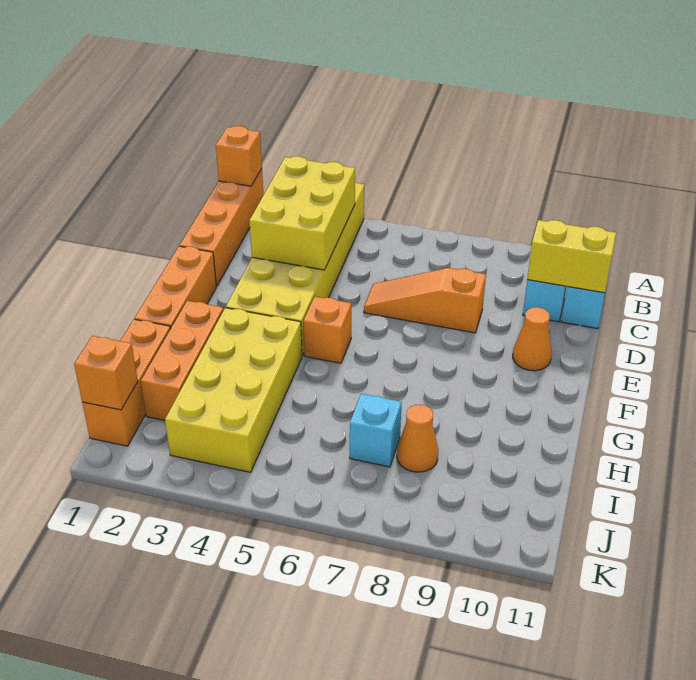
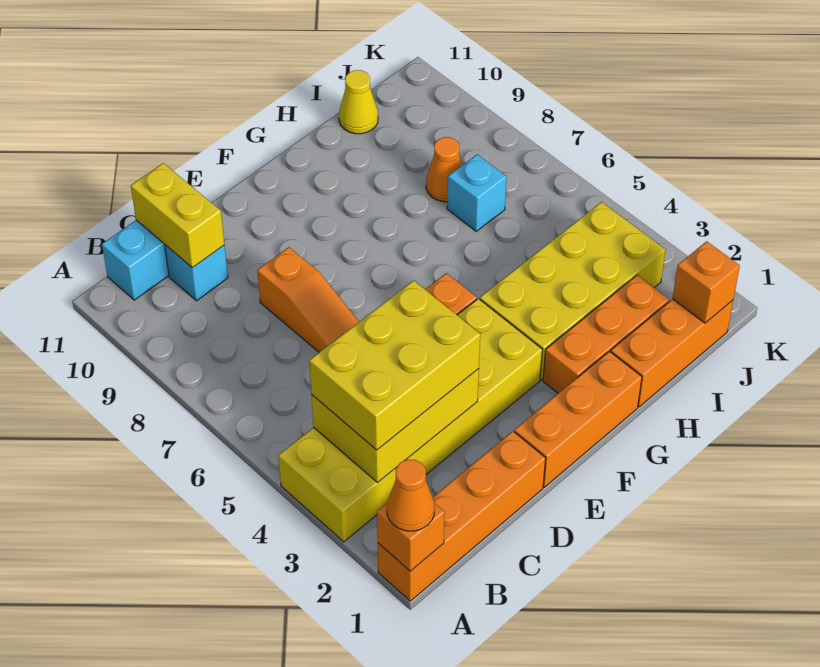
none -> yellow brick B3:D4 level 3
orange cone E10 level 1 -> orange cone A1 level 3
none -> yellow cone I11 level 1

